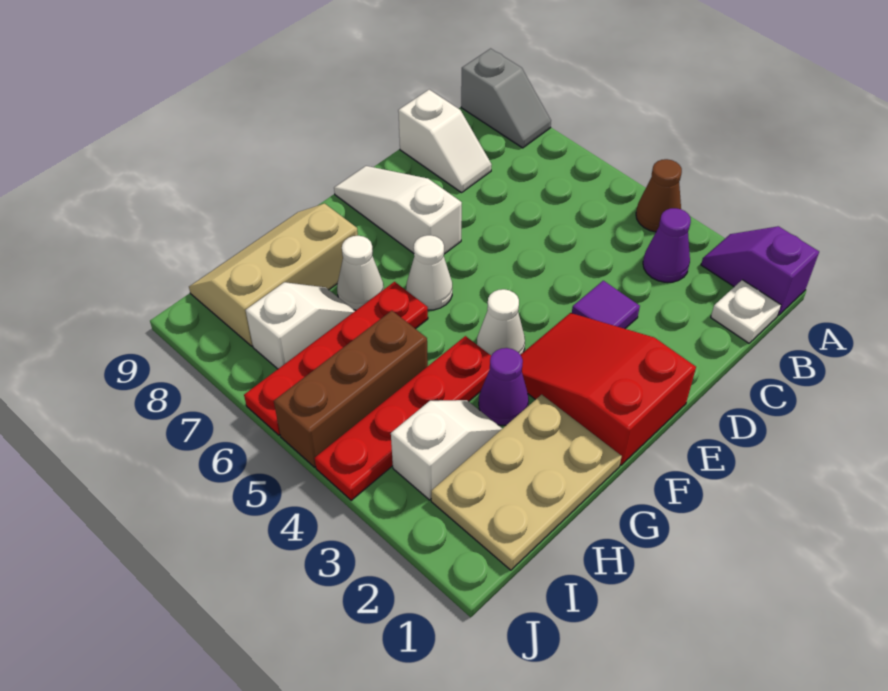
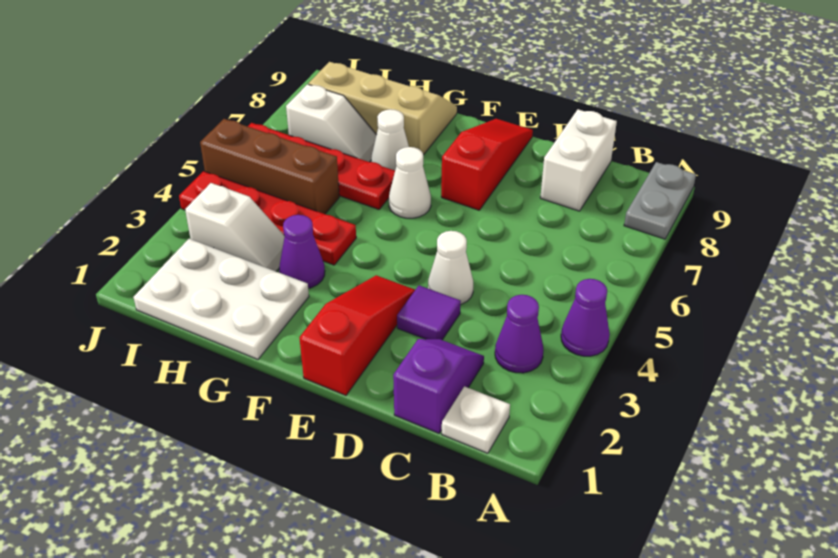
purple slope A1:A2 level 1 top 1 -> purple slope C1:C2 level 1 top 1
brown cone A4 level 1 -> purple cone A4 level 1
grey slope A8:A9 level 1 top 9 -> grey plate A8:A9 level 1
white slope C8:C9 level 1 top 9 -> white brick C8:C9 level 1
red slope E1:F3 level 1 top 1 -> red slope E1:E3 level 1 top 1
white slope E7:E9 level 1 top 7 -> red slope E7:E9 level 1 top 7
white cone F4 level 1 -> white cone D4 level 1
tan plate G1:I2 level 1 -> white plate G1:I2 level 1

